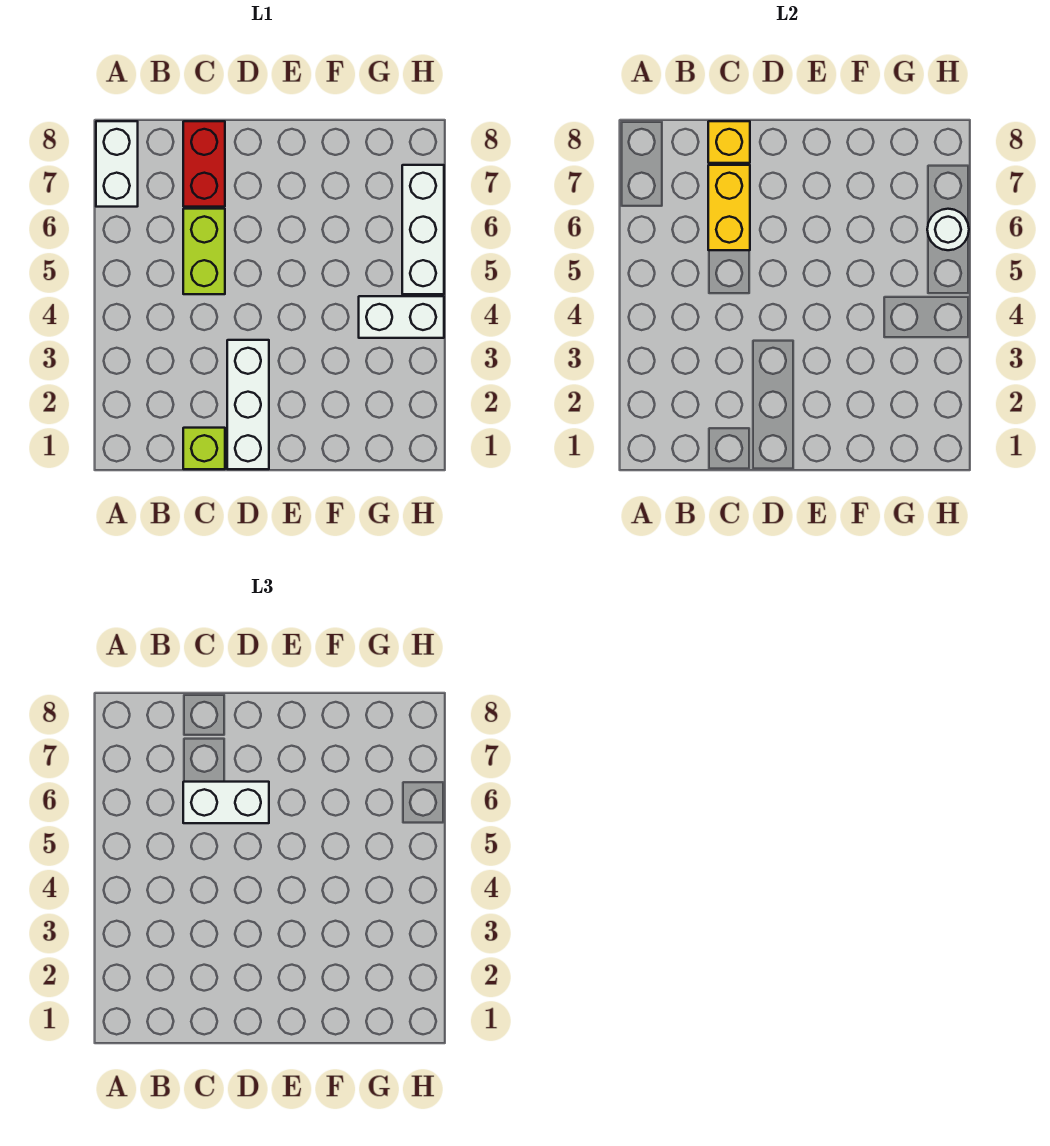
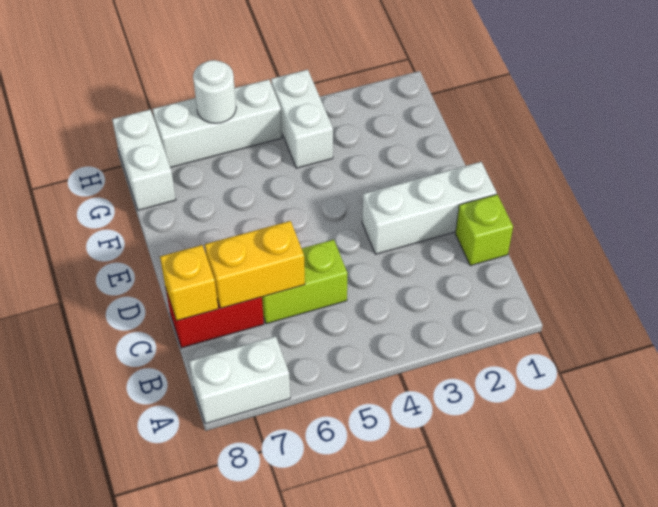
white brick C6:D6 level 3 -> white brick G8:H8 level 1

